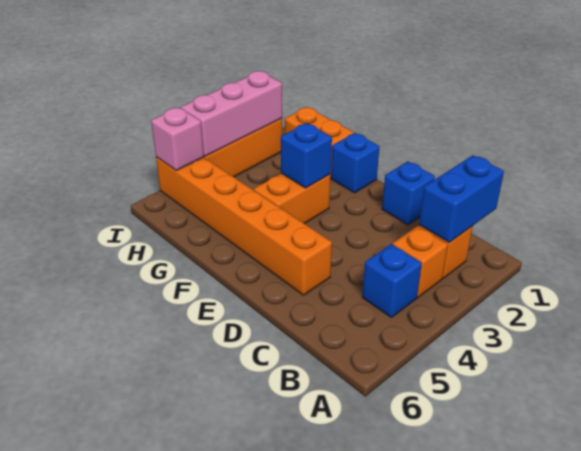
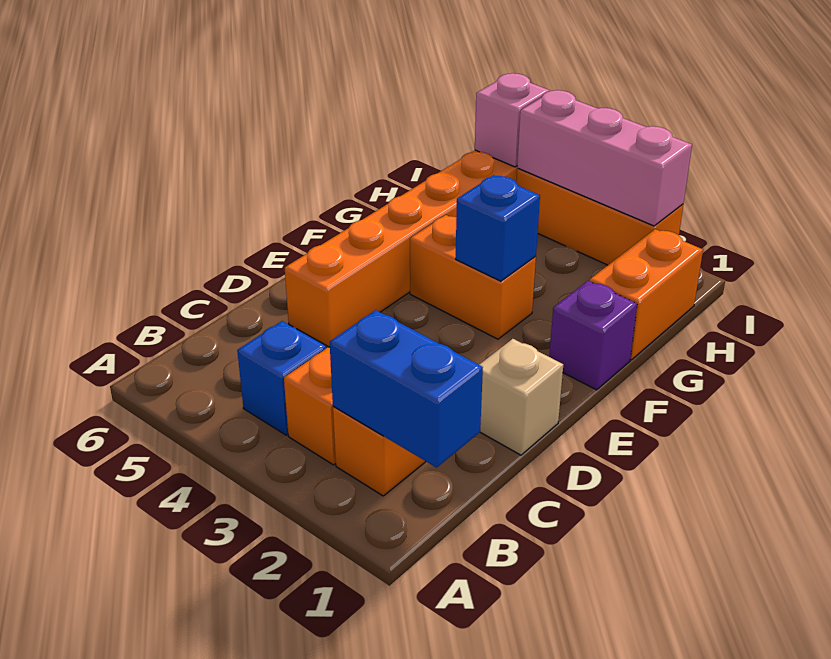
blue brick D1 level 1 -> tan brick D1 level 1
blue brick F1 level 1 -> purple brick F1 level 1

